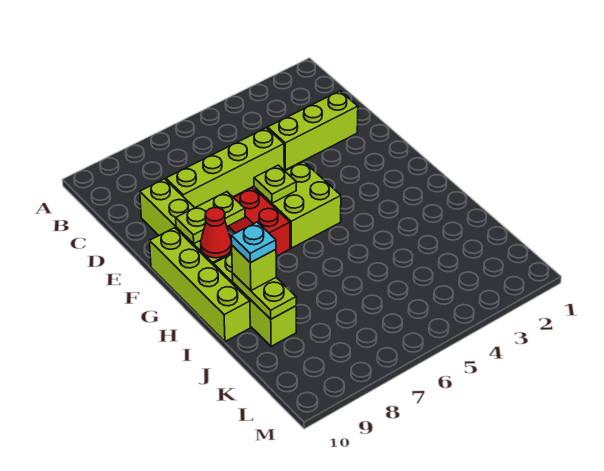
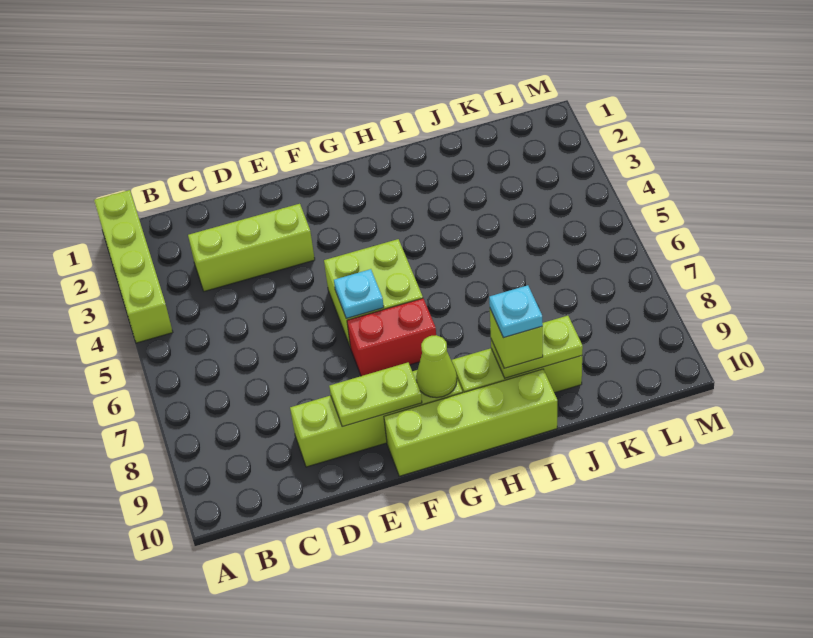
lime brick D2:D4 level 1 -> lime brick C3:E3 level 1
lime brick D5:D8 level 1 -> lime brick A1:A4 level 1
lime plate F6 level 2 -> cyan plate F6 level 2
lime plate F8:F9 level 2 -> lime plate E9:F9 level 2
red cone G9 level 2 -> lime cone G9 level 2

